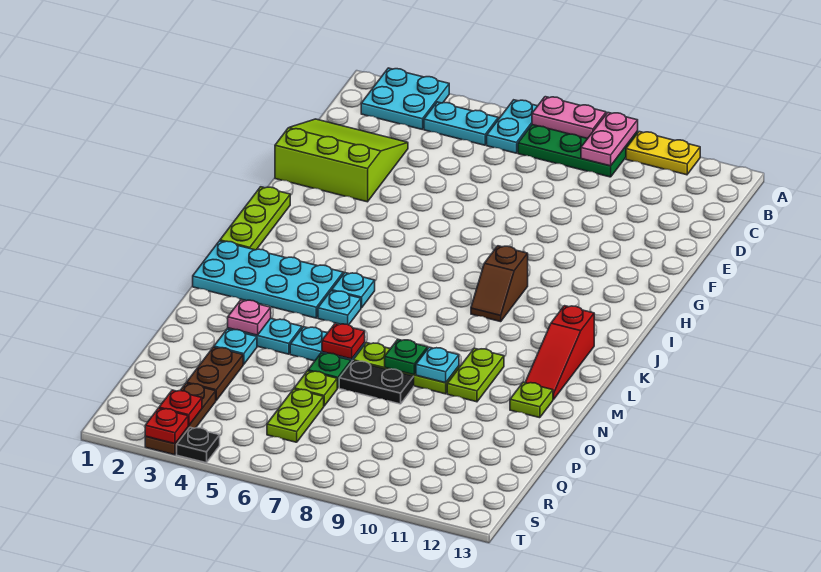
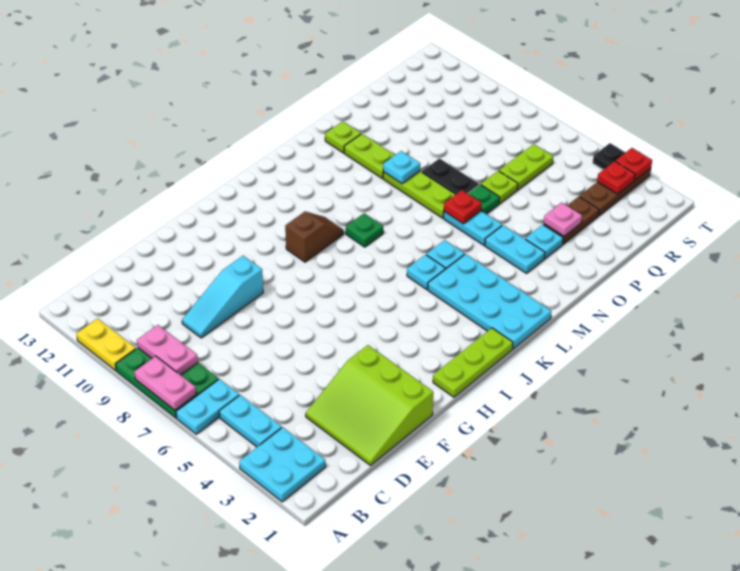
pink plate A9:B9 level 2 -> pink plate B8:B9 level 2
none -> cyan slope D9:F9 level 1 top F
red slope K12:M12 level 1 top K -> none
lime plate M10:N10 level 1 -> lime plate N10:N11 level 1
pink plate N3 level 2 -> pink plate P3 level 2
green plate N8 level 2 -> green plate K8 level 1

